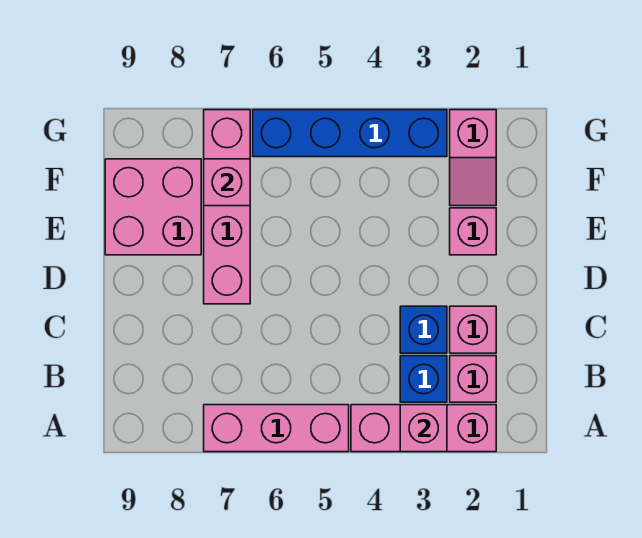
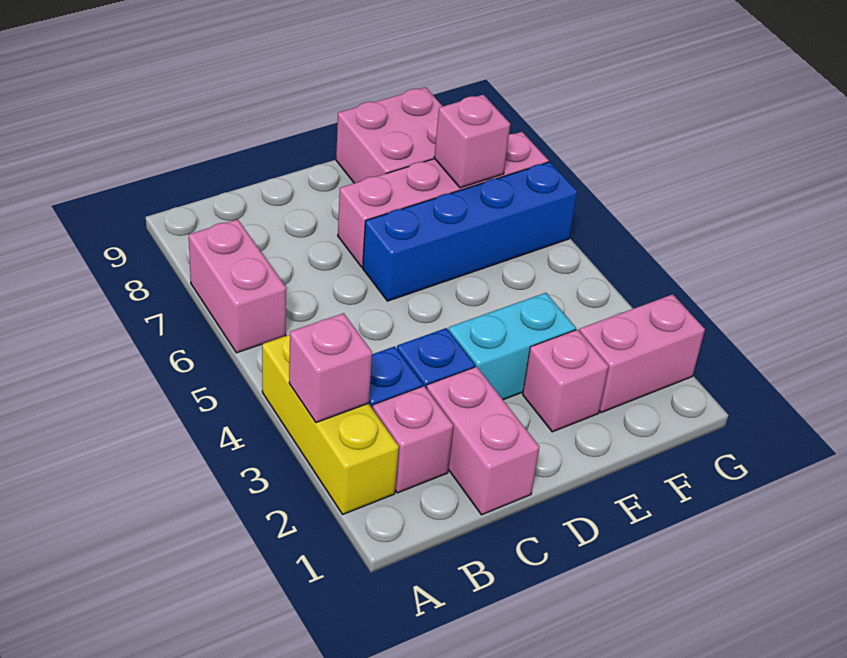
pink brick A2:A4 level 1 -> yellow brick A2:A4 level 1
pink brick A5:A7 level 1 -> pink brick A6:A7 level 1
pink brick C2 level 1 -> pink brick C1:C2 level 1
none -> cyan brick D3:E3 level 1
pink slope F2:G2 level 1 top G -> pink brick F2:G2 level 1
blue brick G3:G6 level 1 -> blue brick D6:G6 level 1

